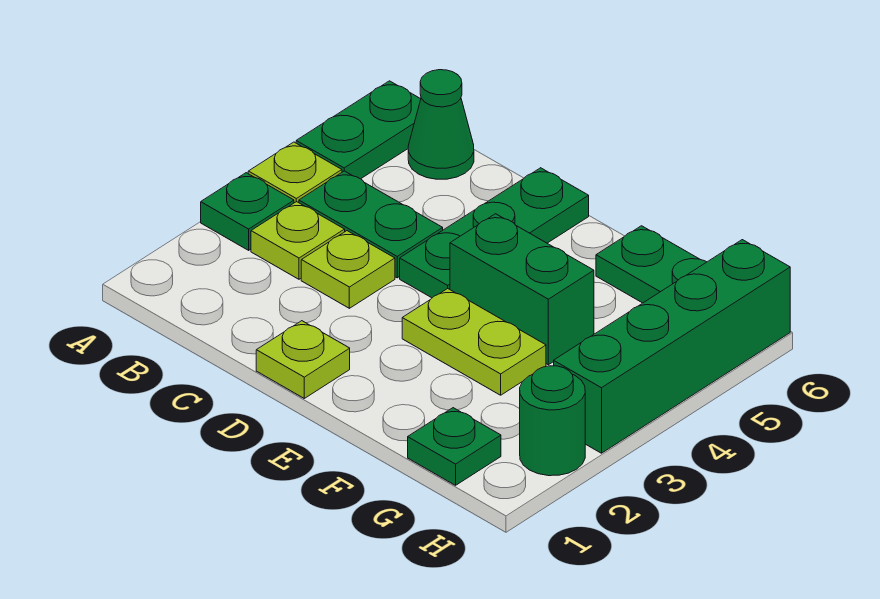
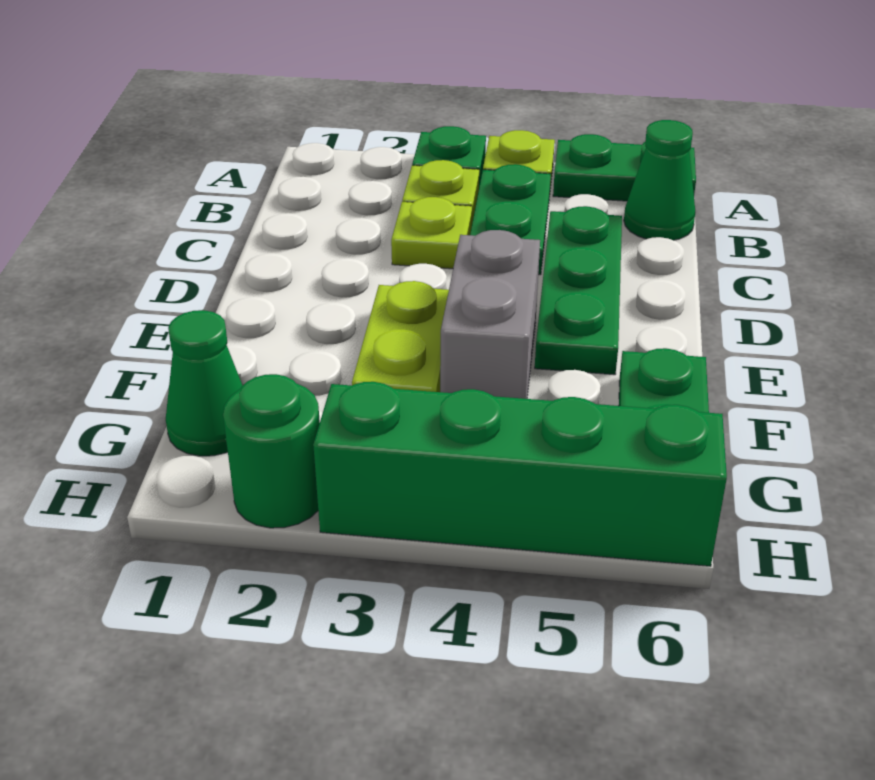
lime plate D1 level 1 -> none
green plate D4:D6 level 1 -> green plate C5:E5 level 1
green brick E4:F4 level 1 -> grey brick E4:F4 level 1
green plate G1 level 1 -> green cone G1 level 1

